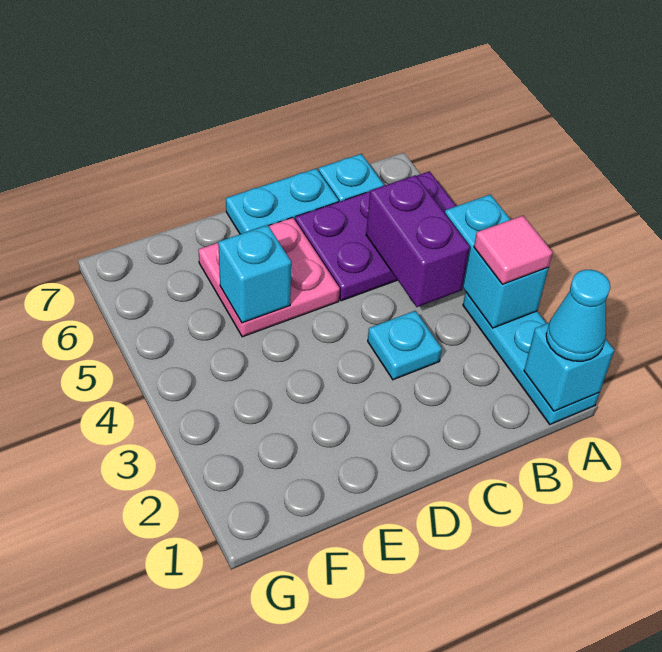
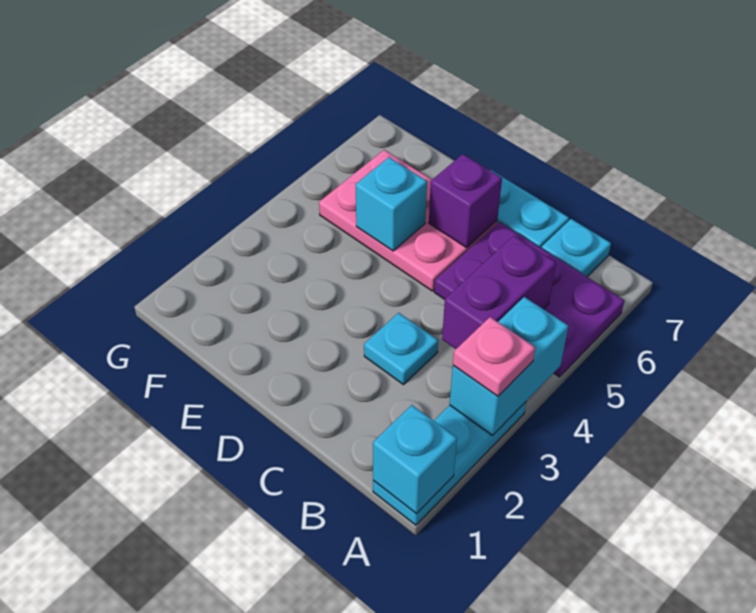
cyan cone A1 level 3 -> none
pink tile A3 level 3 -> pink plate A3 level 3
pink plate D5:E6 level 1 -> pink plate D5:F6 level 1
none -> purple brick D6 level 2

